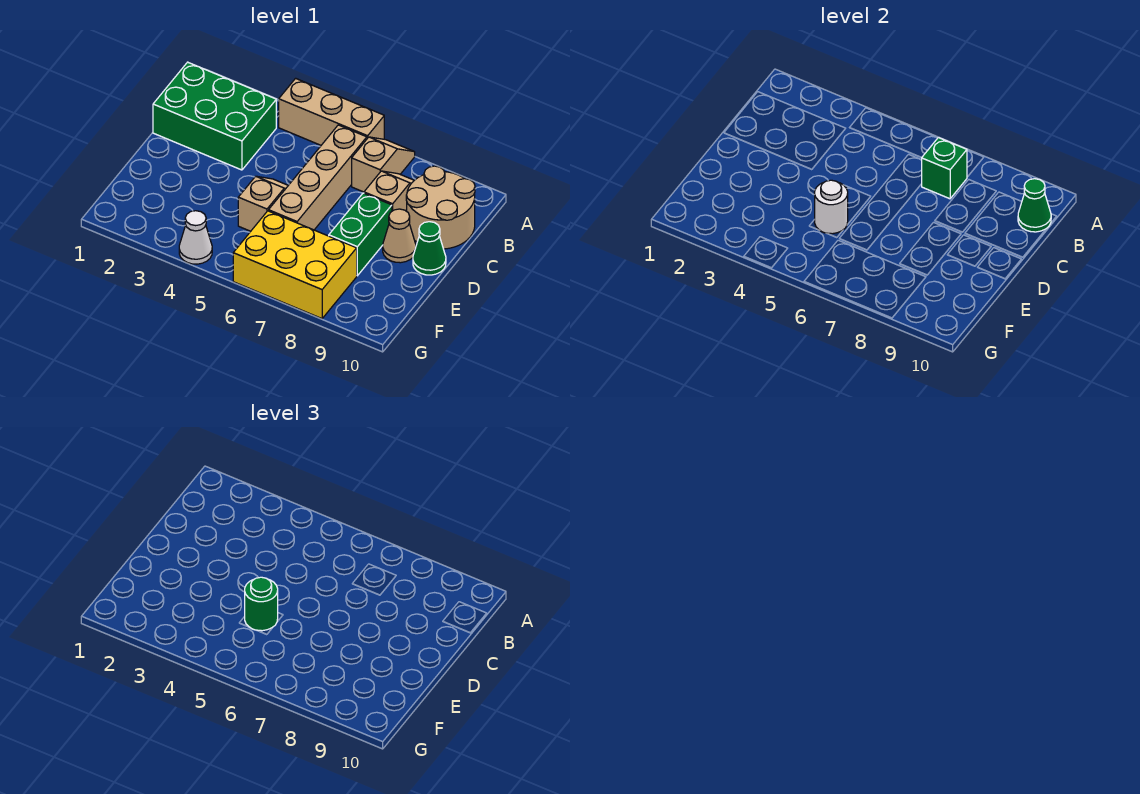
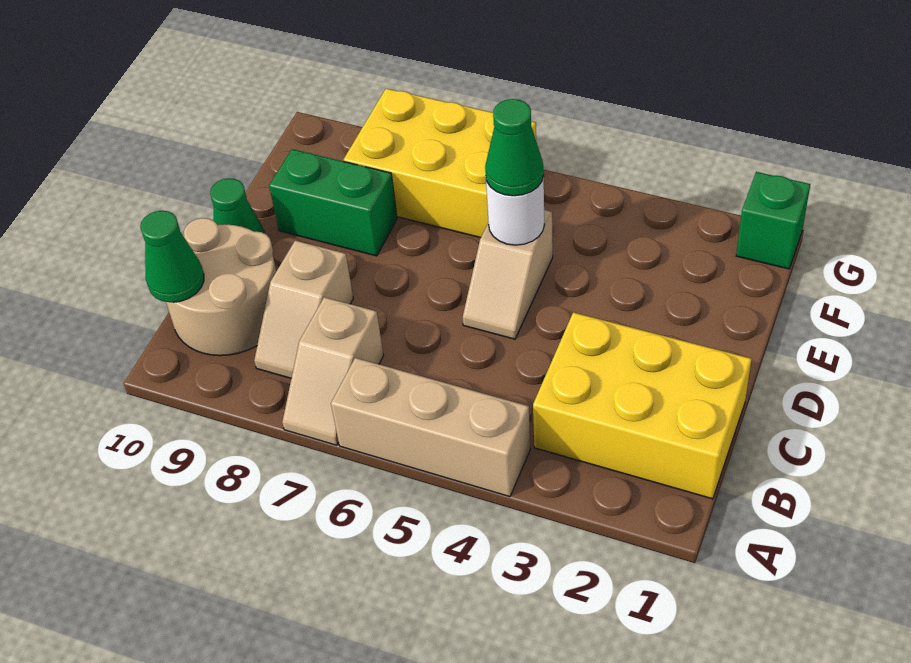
green brick B1:C3 level 1 -> yellow brick B1:C3 level 1
tan brick B6:E6 level 1 -> none
green brick B7 level 2 -> green brick G1 level 1
green brick D8:E8 level 1 -> green brick E8:E9 level 1
tan cone D9 level 1 -> none
green round brick E5 level 3 -> green cone E5 level 3
white cone G4 level 1 -> none

